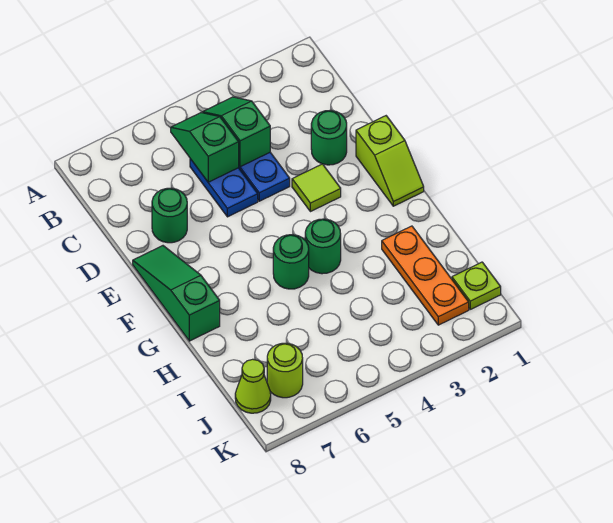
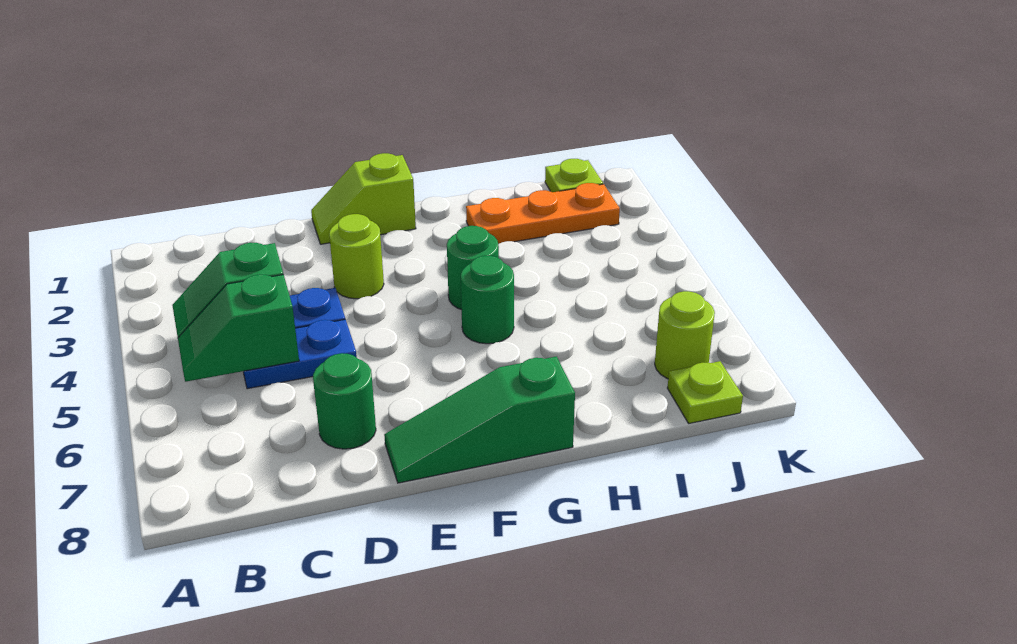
green round brick D2 level 1 -> none
lime slope E1:F1 level 1 top E -> lime slope E1:F1 level 1 top F
lime tile E3 level 1 -> lime round brick E3 level 1
lime cone J8 level 1 -> lime plate J8 level 1

